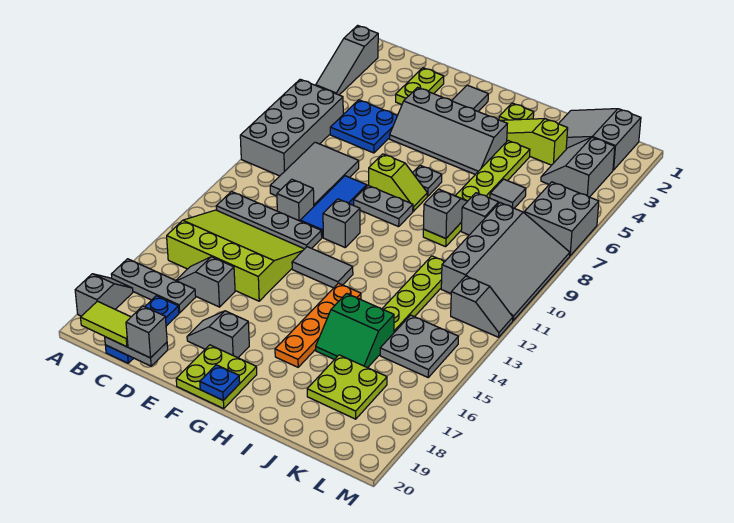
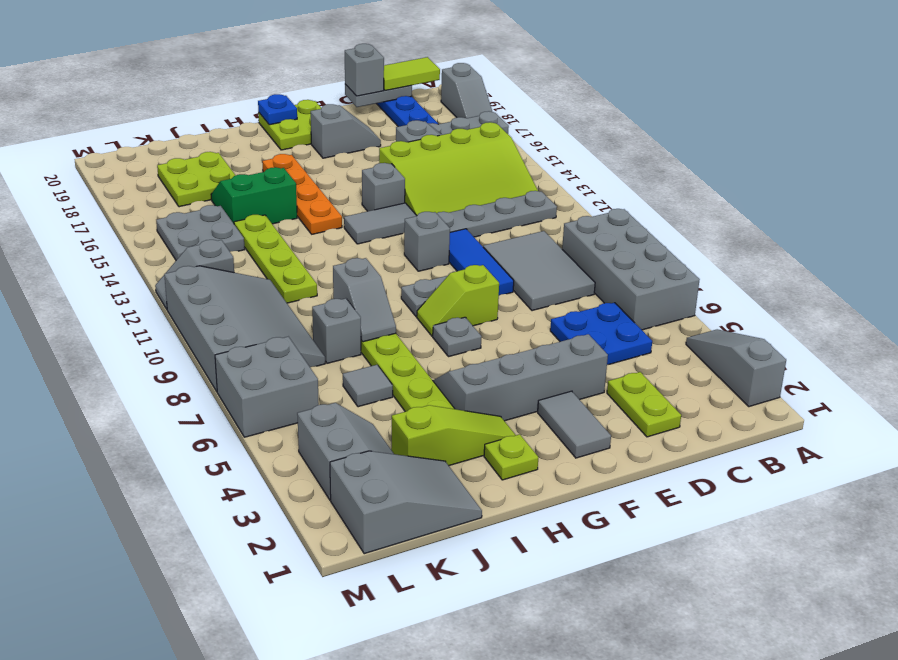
grey brick D11 level 1 -> grey brick F14 level 1
grey slope K8:M11 level 1 top K -> grey slope K8:M11 level 1 top M

